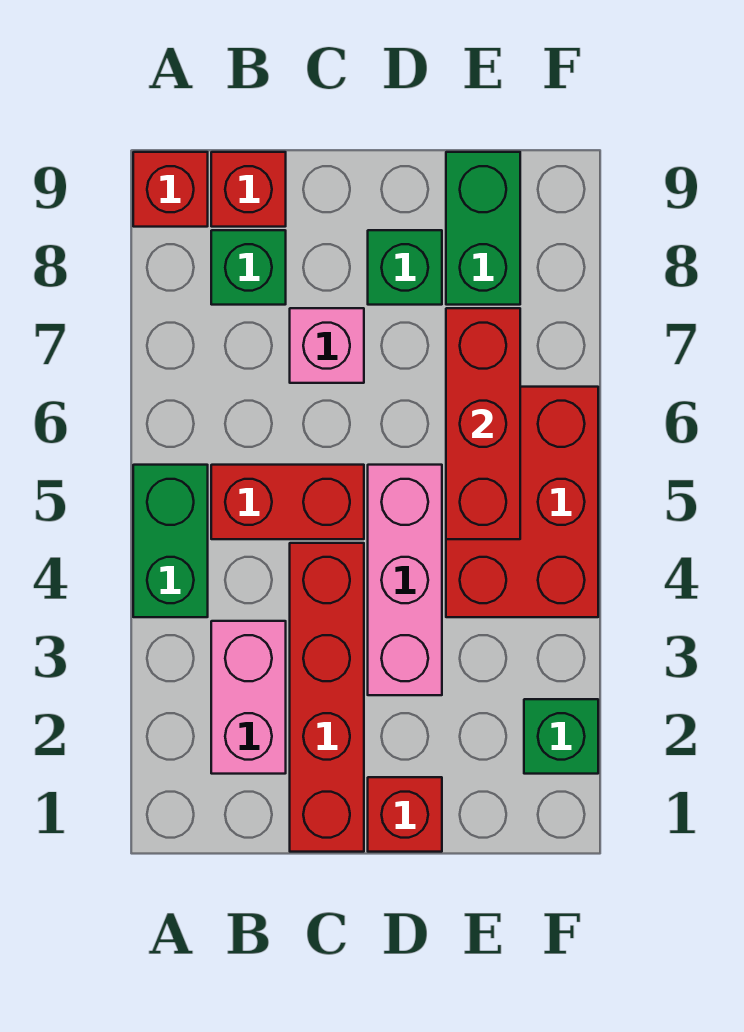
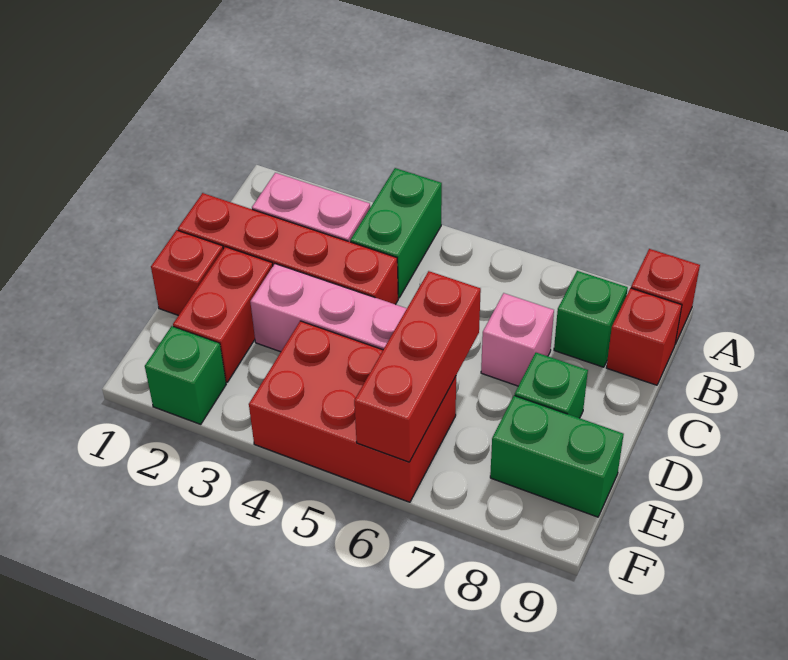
green brick A4:A5 level 1 -> green brick A4:B4 level 1
red brick B5:C5 level 1 -> red brick D2:E2 level 1
red brick E5:E7 level 2 -> red brick D6:F6 level 2

